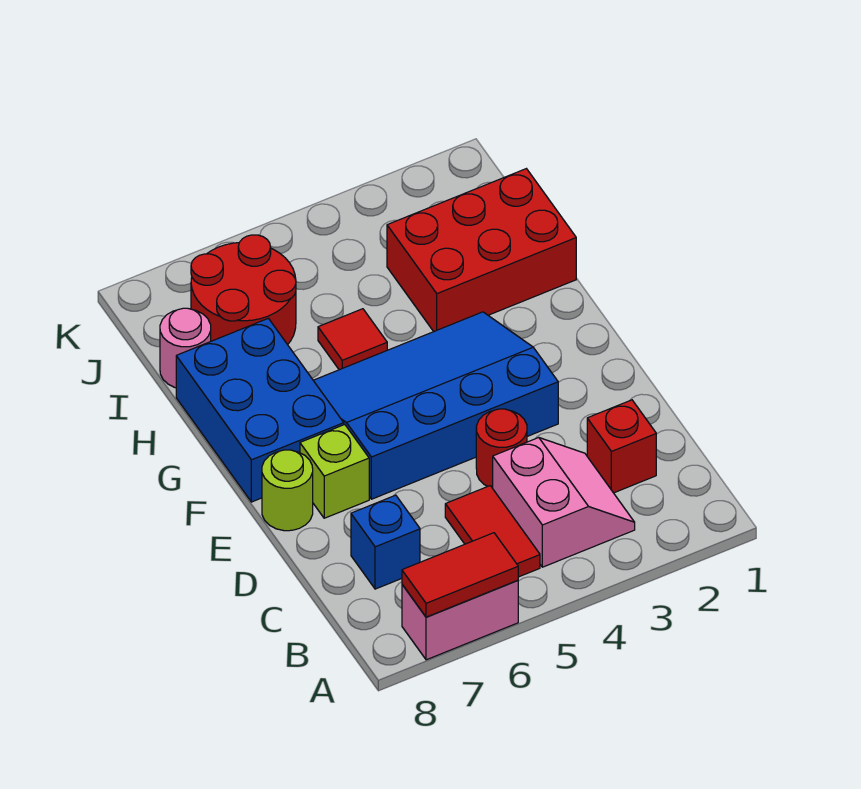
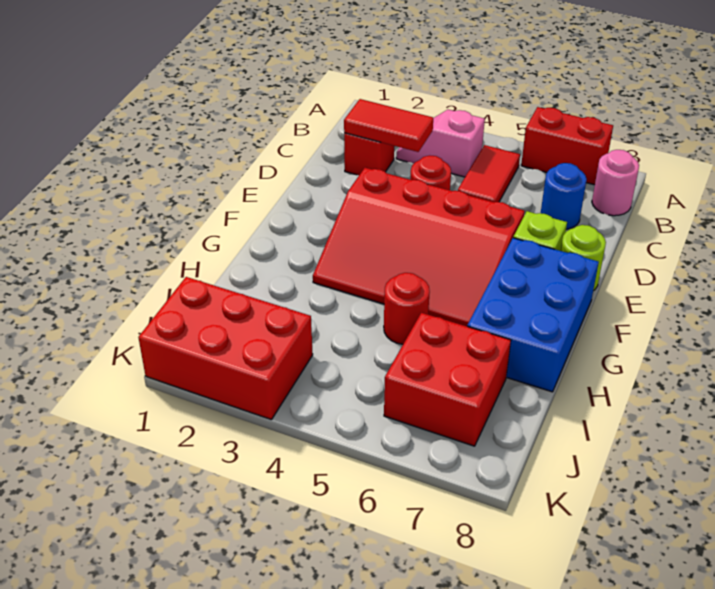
pink brick A6:A7 level 1 -> red brick A6:A7 level 1
red tile A6:A7 level 2 -> red tile C2:C3 level 2
pink slope B3:C4 level 1 top 4 -> pink slope B3:B4 level 1 top 4
blue brick C7 level 1 -> blue round brick C7 level 1
blue slope E3:G6 level 1 top E -> red slope E3:G6 level 1 top E
red brick H1:I3 level 1 -> red brick J1:K3 level 1
red tile H5 level 1 -> red round brick H5 level 1
red round brick I6:J7 level 1 -> red brick I6:J7 level 1
pink round brick I8 level 1 -> pink round brick B8 level 1

